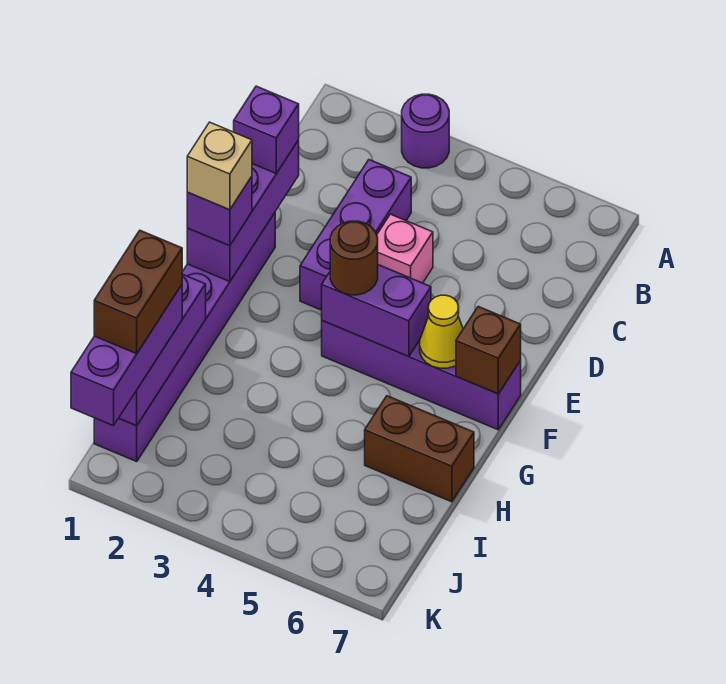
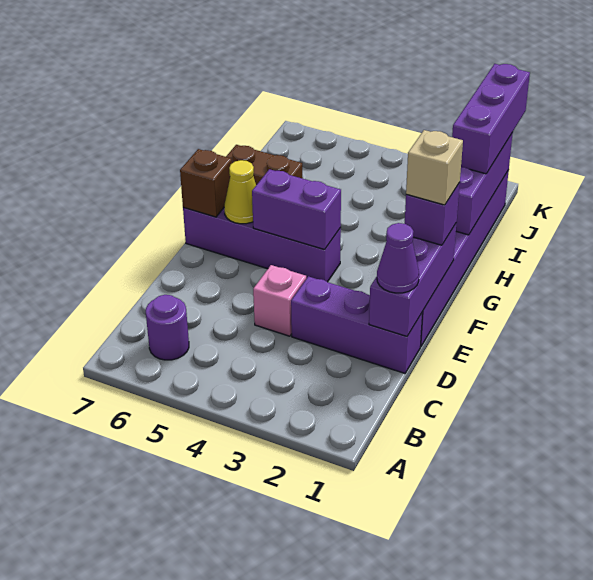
purple round brick A3 level 1 -> purple round brick B6 level 1
purple brick C3:E3 level 1 -> purple brick D1:D3 level 1
purple brick D1 level 3 -> purple cone D1 level 3
brown round brick F4 level 3 -> none
brown brick I1:J1 level 4 -> none

